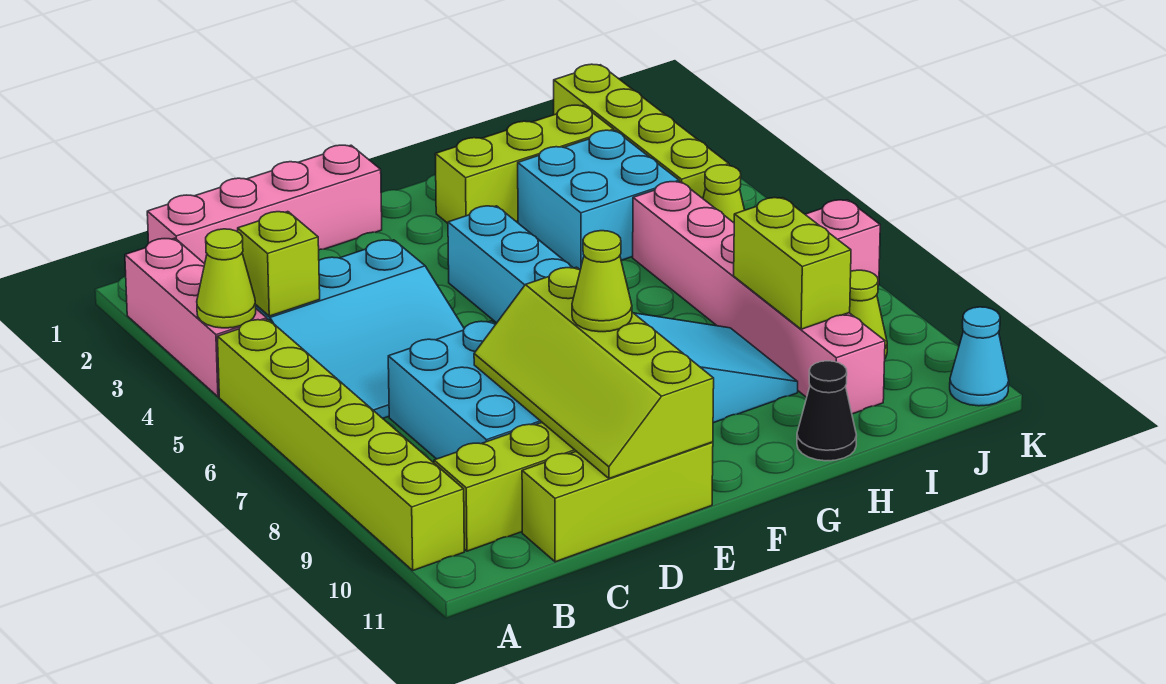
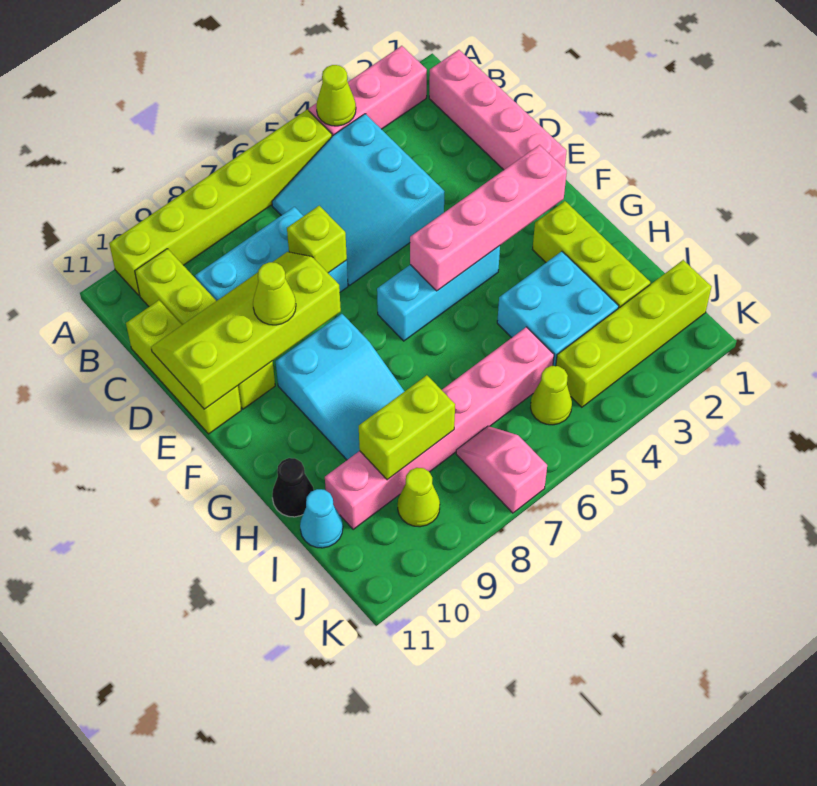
lime brick B4 level 2 -> lime brick D7 level 2
none -> pink brick F2:F5 level 2
cyan cone K11 level 1 -> cyan cone I11 level 1

